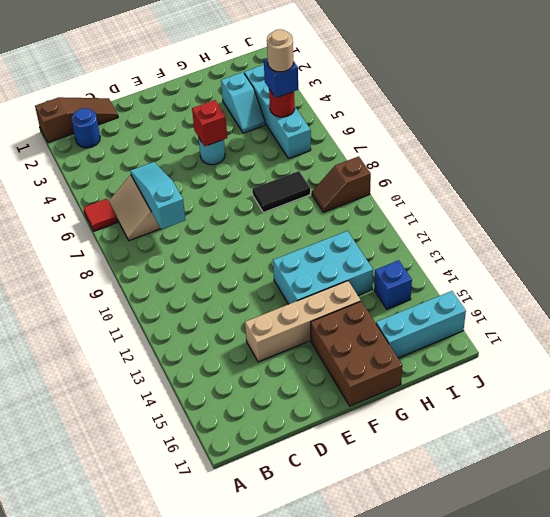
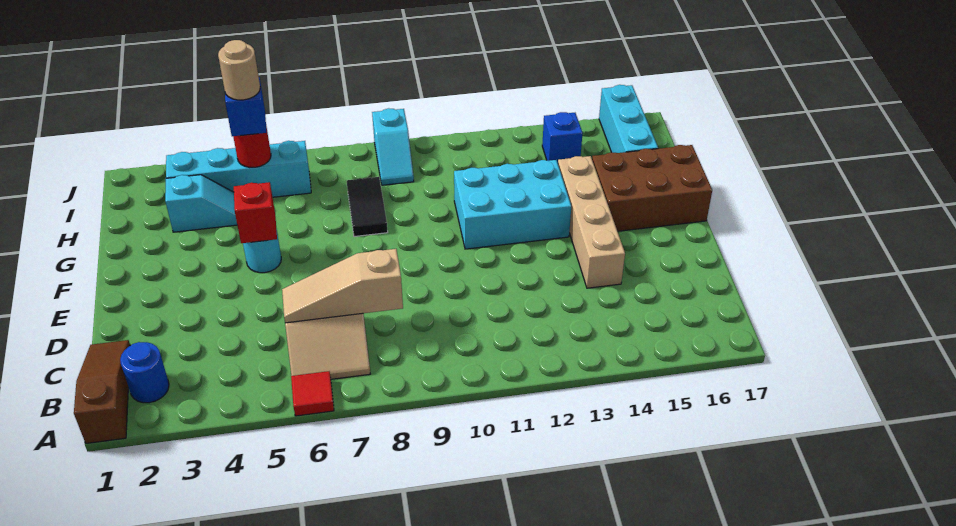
cyan slope C6:C8 level 2 top 8 -> tan slope C6:C8 level 2 top 8
cyan brick F12:H13 level 1 -> cyan brick F11:G13 level 1
brown slope I9:J9 level 1 top J -> cyan slope I9:J9 level 1 top J

